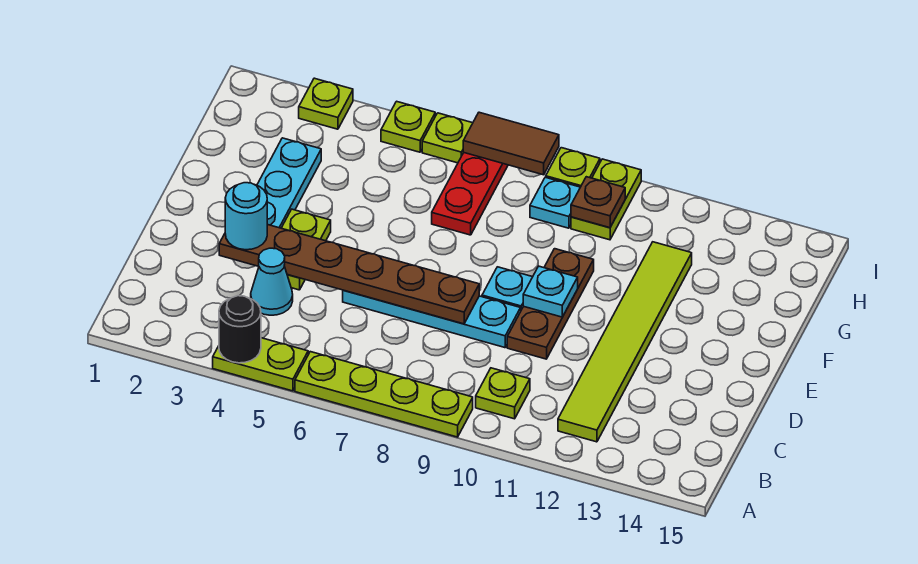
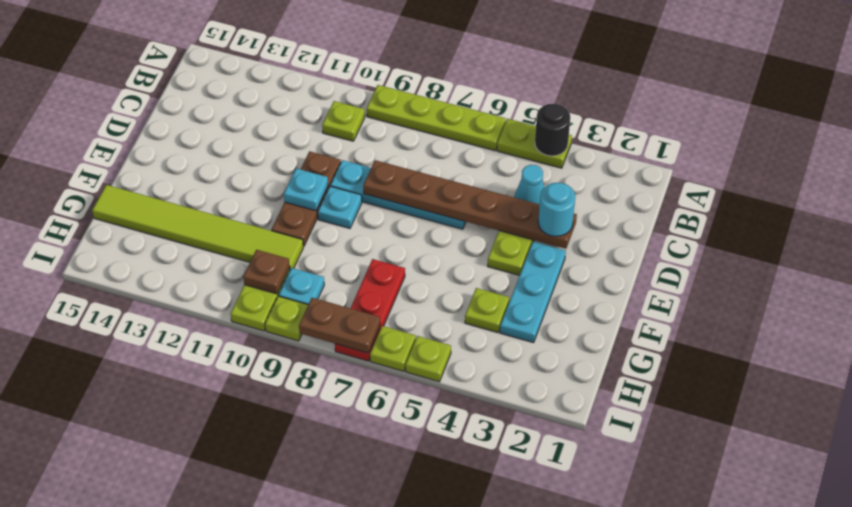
lime tile B12:G12 level 1 -> lime tile G10:G15 level 1
lime plate I3 level 1 -> lime plate G4 level 1
brown tile I7:I8 level 2 -> brown plate I7:I8 level 2

